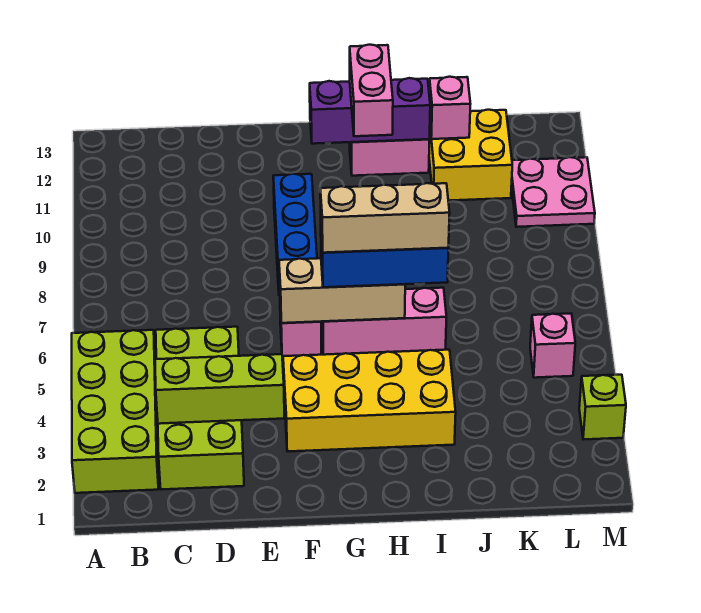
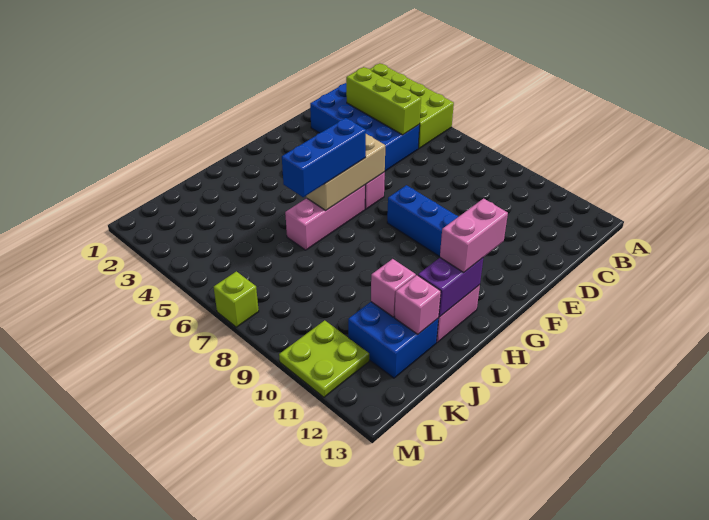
lime brick C2:D5 level 1 -> blue brick C2:D5 level 1
lime brick C3:E3 level 2 -> lime brick C3:C5 level 2
yellow brick F3:I4 level 1 -> none
tan brick G6:I6 level 4 -> none
purple brick G12:I12 level 2 -> purple brick H12:I12 level 2
pink brick H11:H12 level 3 -> pink brick G12:H12 level 3
yellow brick J11:K12 level 1 -> blue brick J11:K12 level 1
pink brick L5 level 1 -> pink brick J11 level 2
pink plate L10:M11 level 1 -> lime plate L10:M11 level 1
lime brick M3 level 1 -> lime brick M7 level 1

